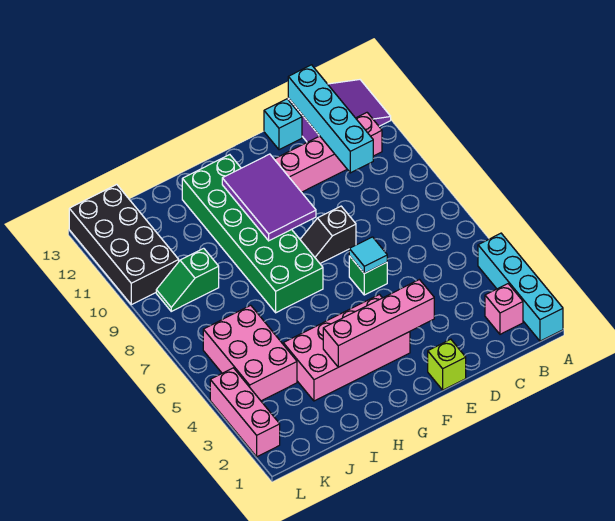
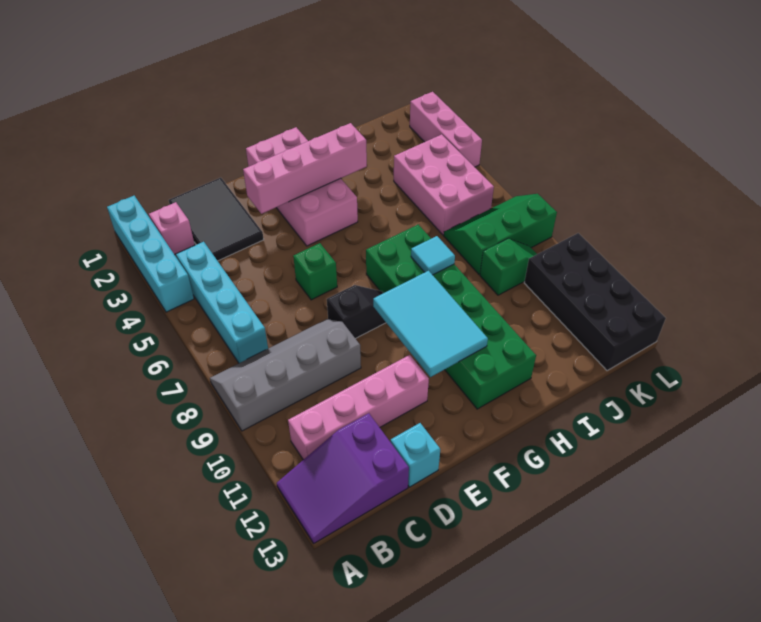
none -> grey slope A8:D9 level 1 top 9
none -> black tile C1:D3 level 1
cyan brick C10:C13 level 2 -> cyan brick B4:B7 level 1
lime brick E1 level 1 -> none
cyan tile E6 level 2 -> cyan tile H8 level 2
pink brick F3:I4 level 1 -> pink brick F1:G4 level 1
purple tile F9:G11 level 2 -> cyan tile F9:G11 level 2
none -> green slope J7:L8 level 1 top 8

